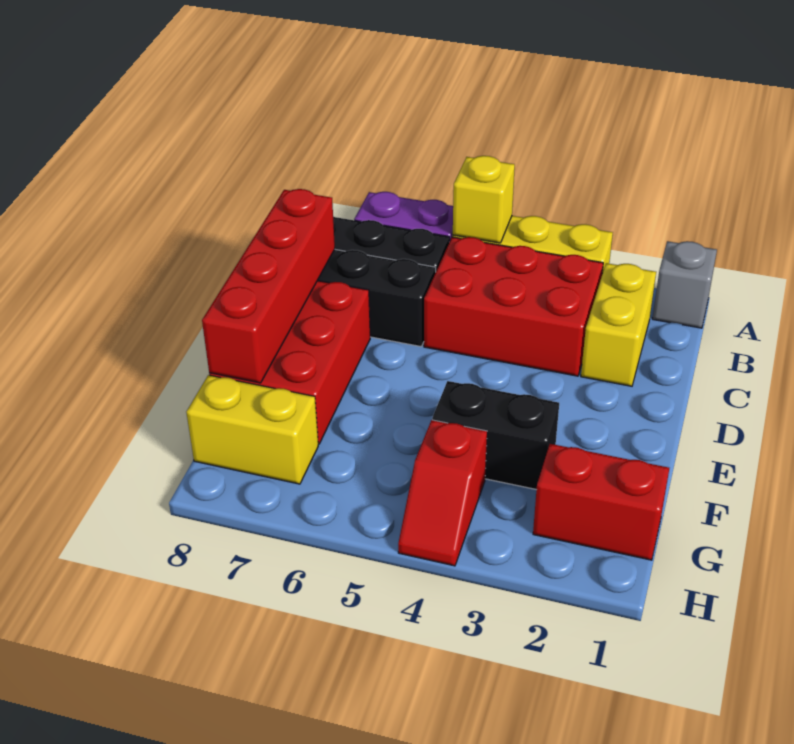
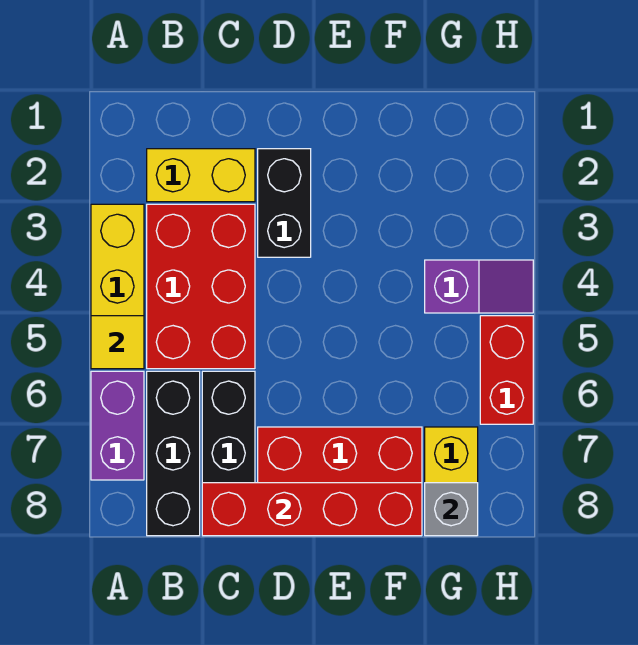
grey brick A1 level 1 -> grey brick G8 level 2
yellow brick A5 level 2 -> yellow tile A5 level 2
black brick F3:F4 level 1 -> black brick D2:D3 level 1
red brick G1:G2 level 1 -> red brick H5:H6 level 1
red slope G4:H4 level 1 top G -> purple slope G4:H4 level 1 top G

